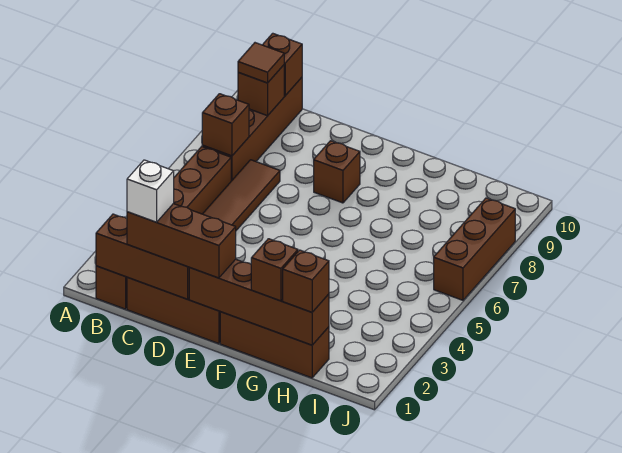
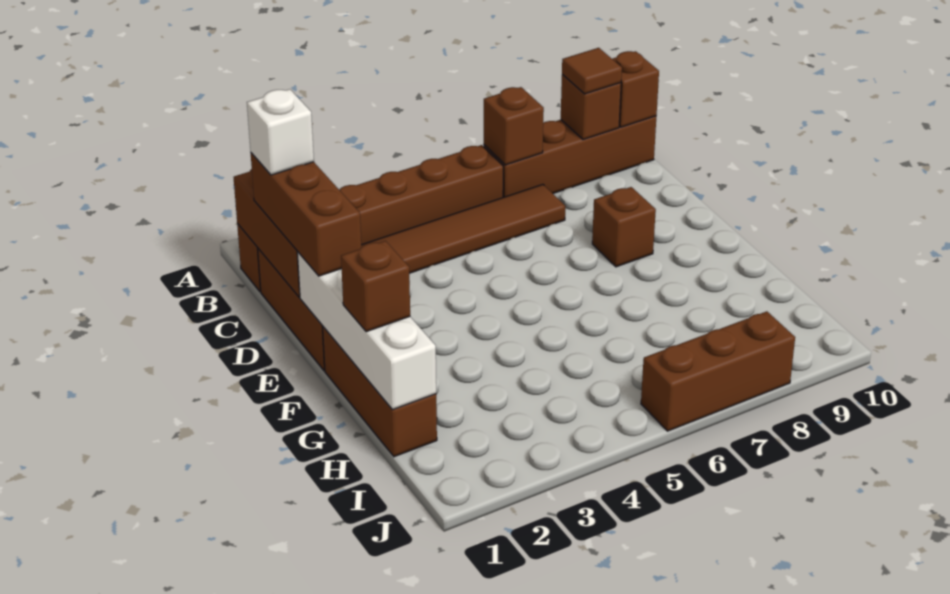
brown brick E1:H1 level 2 -> white brick E1:H1 level 2
brown brick H1 level 3 -> none

